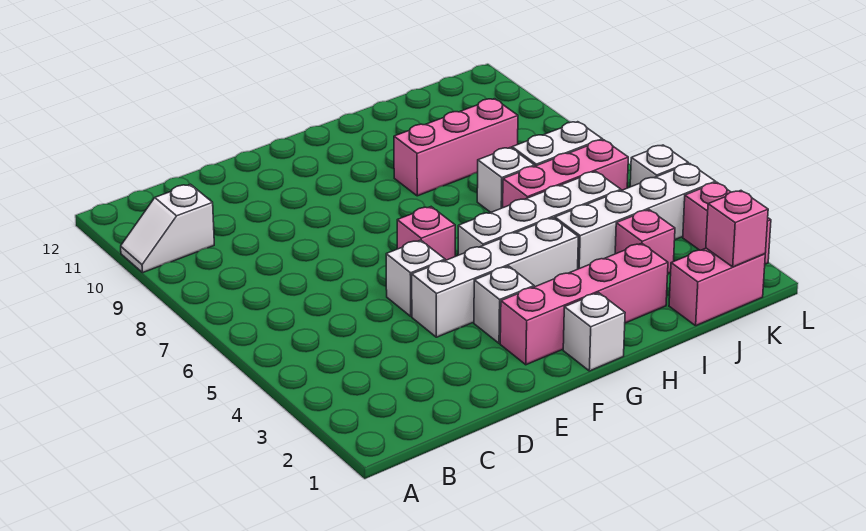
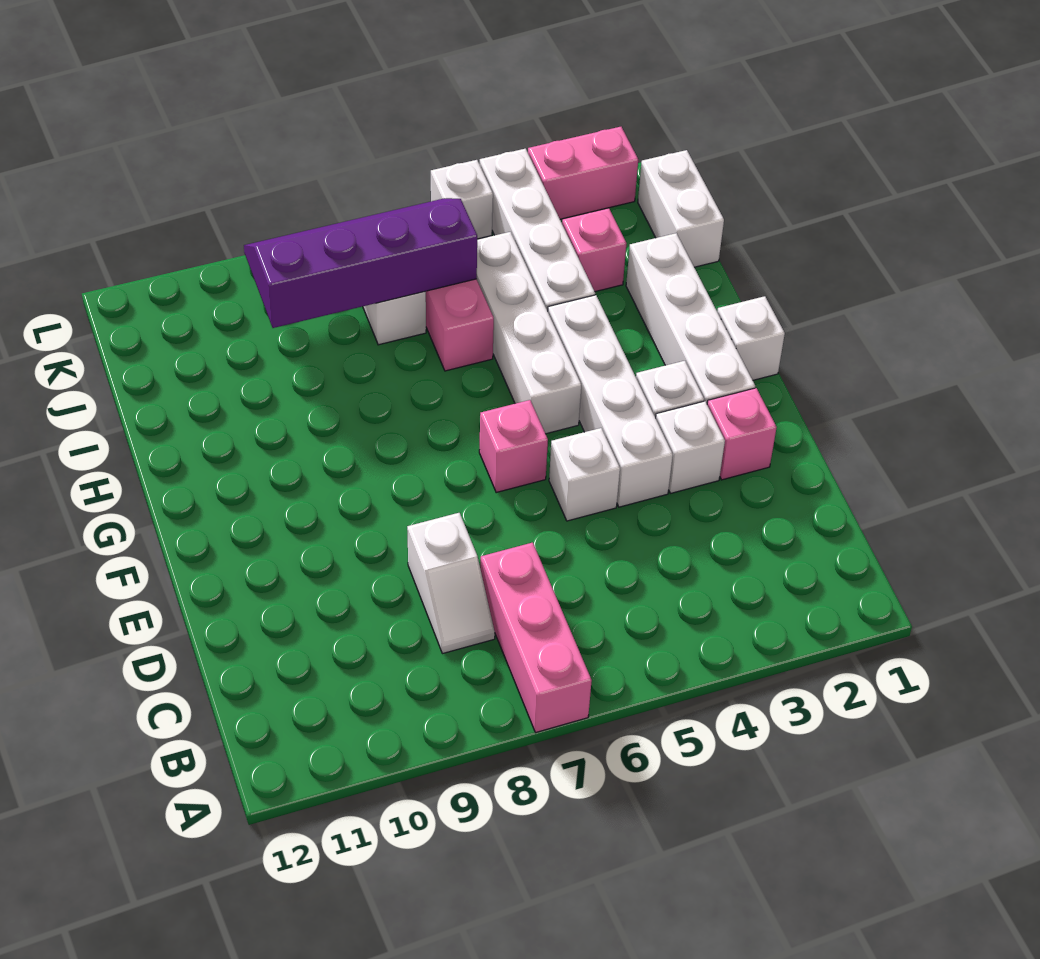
white slope A10:B10 level 1 top B -> white slope C8:D8 level 1 top D
pink brick F2:I2 level 1 -> white brick F2:I2 level 1
pink brick H9:J9 level 1 -> pink brick A7:C7 level 1
white brick I7 level 1 -> white brick E3 level 1
pink brick J1:K1 level 1 -> white brick J1:K1 level 1
none -> purple slope J6:K9 level 2 top J
pink brick K1 level 2 -> pink brick E2 level 1

